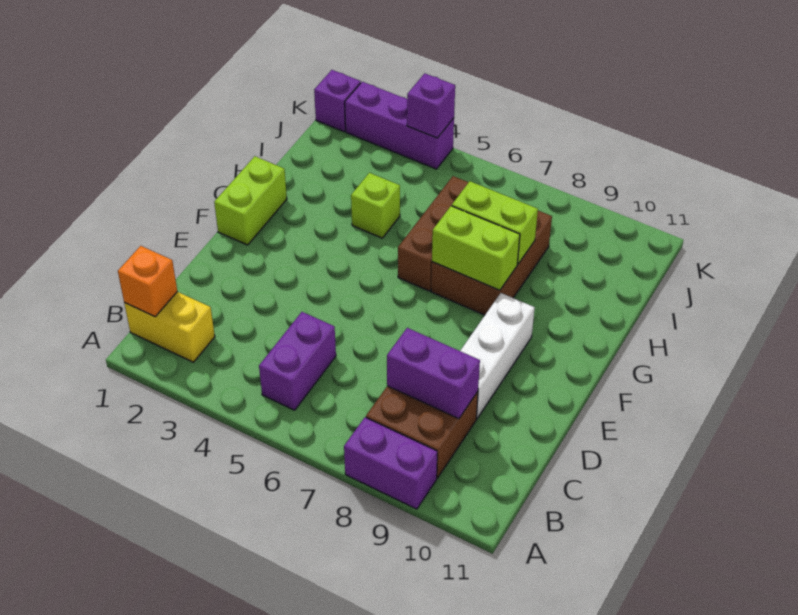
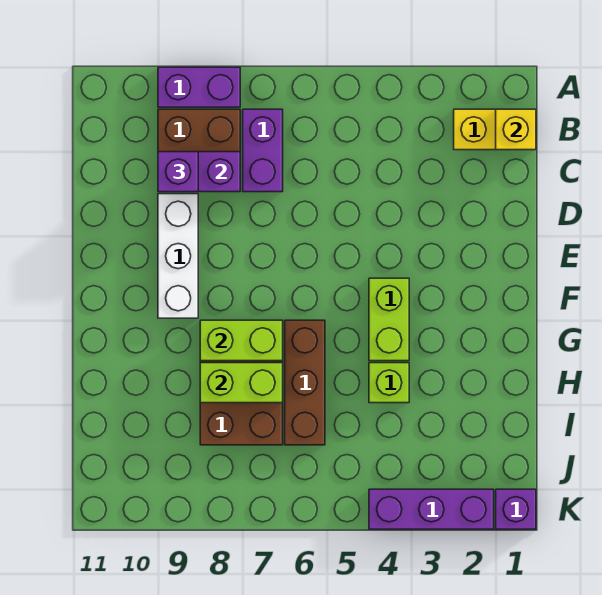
orange brick B1 level 2 -> yellow brick B1 level 2
purple brick B5:C5 level 1 -> purple brick B7:C7 level 1
lime brick F1:G1 level 1 -> lime brick F4:G4 level 1
purple brick K4 level 2 -> purple brick C9 level 3

